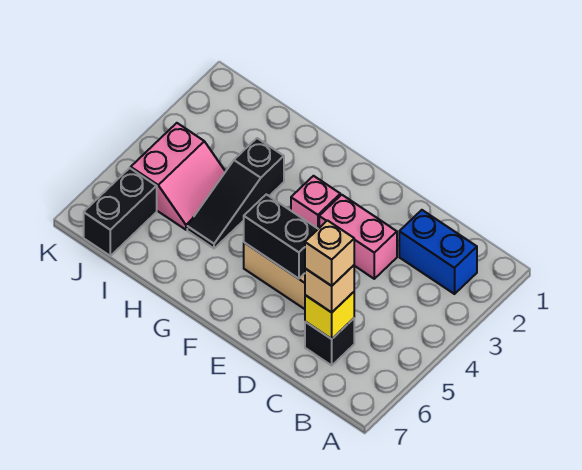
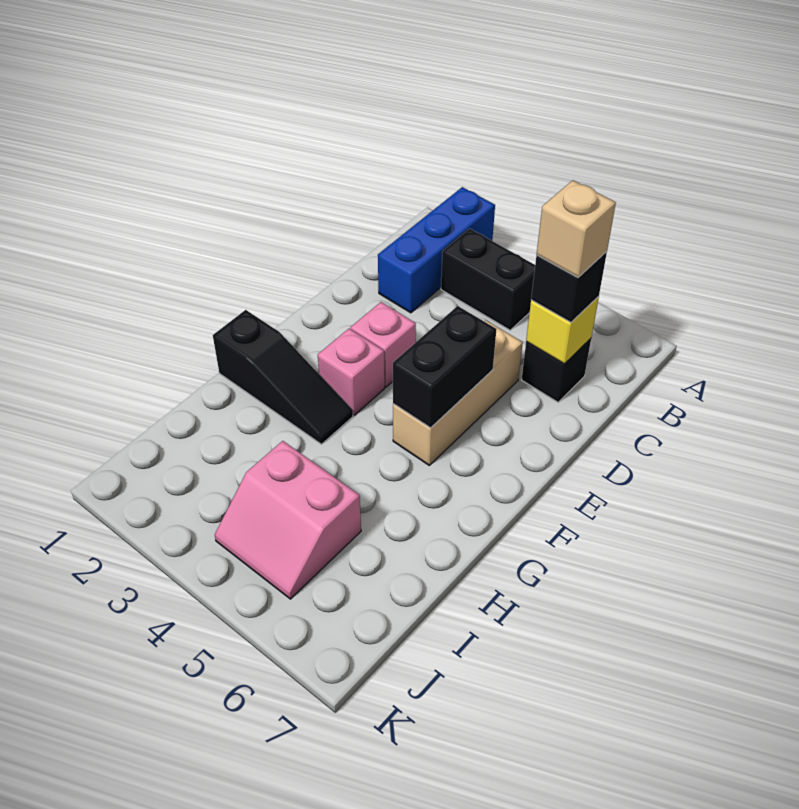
blue brick B2:C2 level 1 -> blue brick A2:C2 level 1
tan brick C6 level 3 -> black brick C6 level 3
pink brick D3:E3 level 1 -> pink brick E3 level 1
black slope H3:H5 level 1 top 3 -> black slope G1:G3 level 1 top 1
pink slope I4:J5 level 1 top J -> pink slope I4:J5 level 1 top I
black brick J6:J7 level 1 -> black brick B3:B4 level 1

